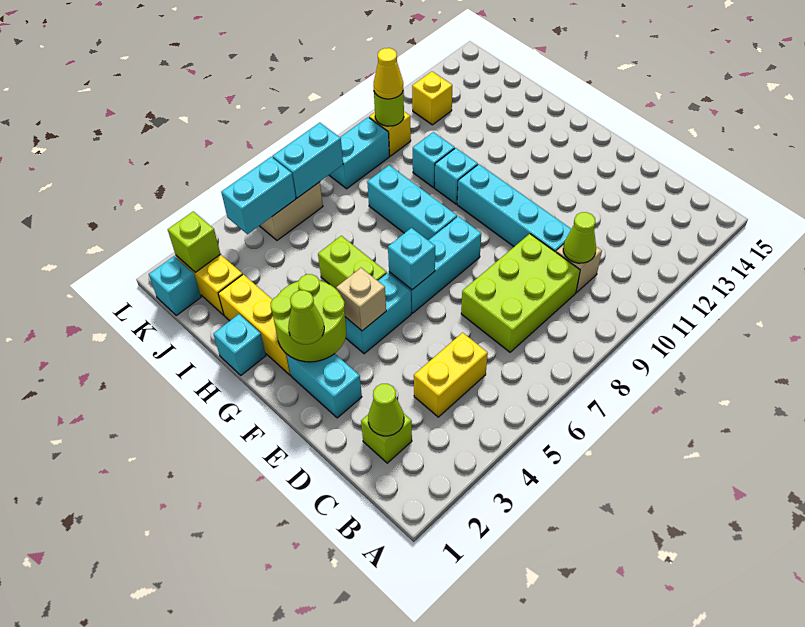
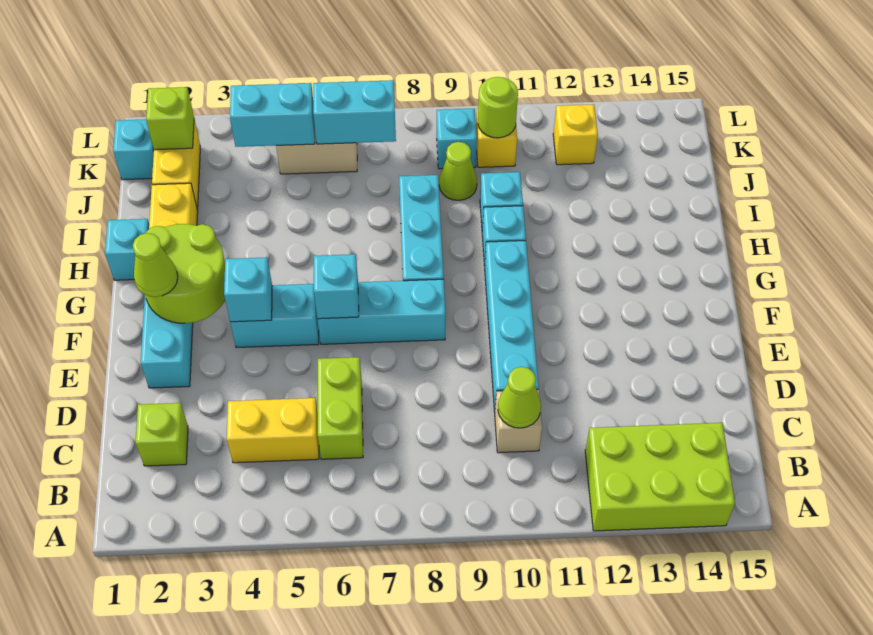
lime cone C2 level 2 -> lime cone J9 level 1
lime brick C7:D9 level 1 -> lime brick A12:B14 level 1
tan brick F4 level 2 -> cyan brick F4 level 2
lime brick G5:H5 level 1 -> lime brick C6:D6 level 1
cyan brick K8:K9 level 1 -> cyan brick K9 level 1
yellow cone K10 level 3 -> none

